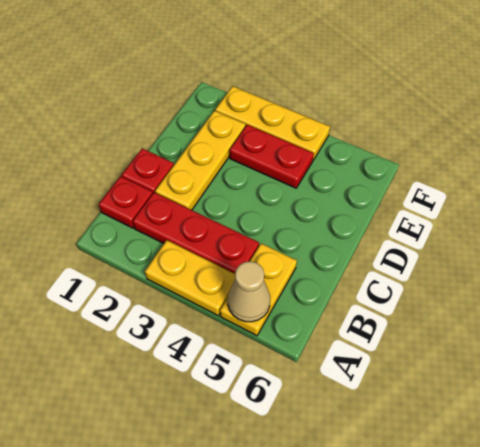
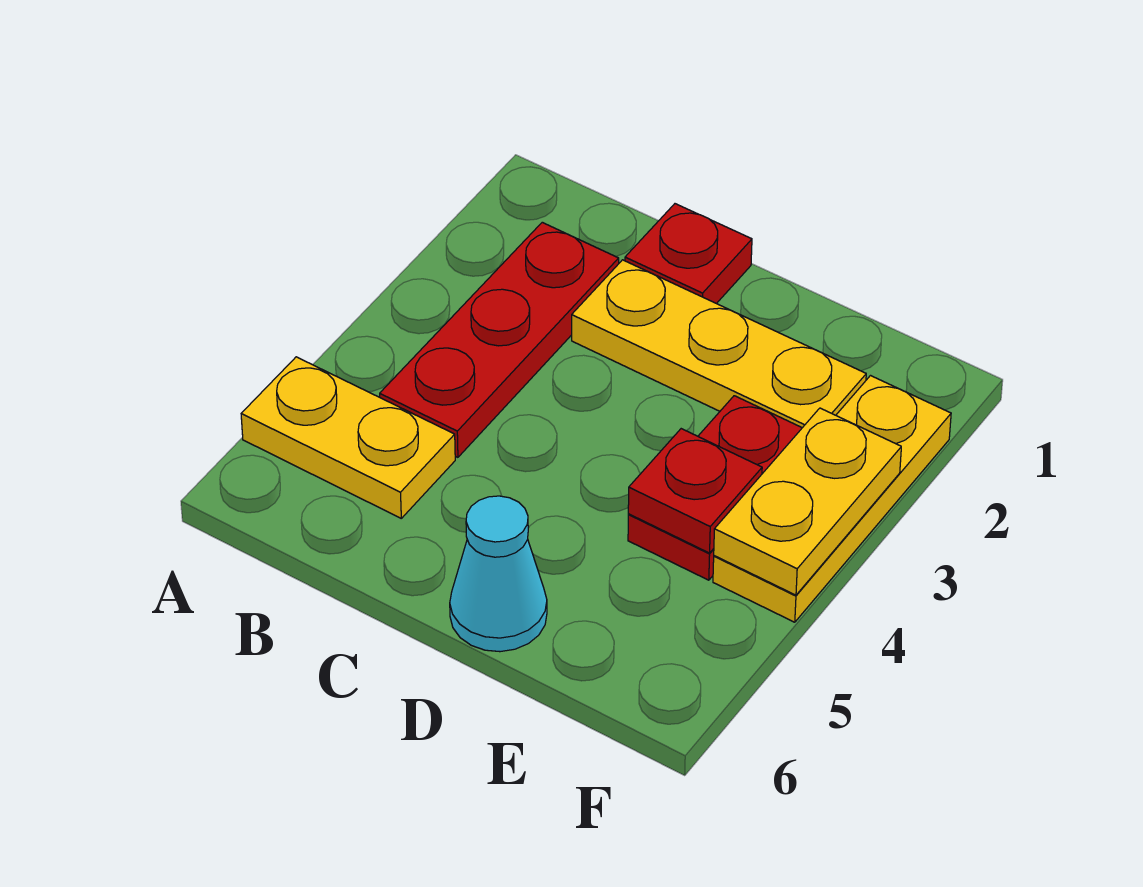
yellow plate A3:A4 level 1 -> yellow plate F3:F4 level 2
tan cone A5 level 2 -> none
red plate B1 level 1 -> red plate E4 level 2
none -> cyan cone D6 level 1

